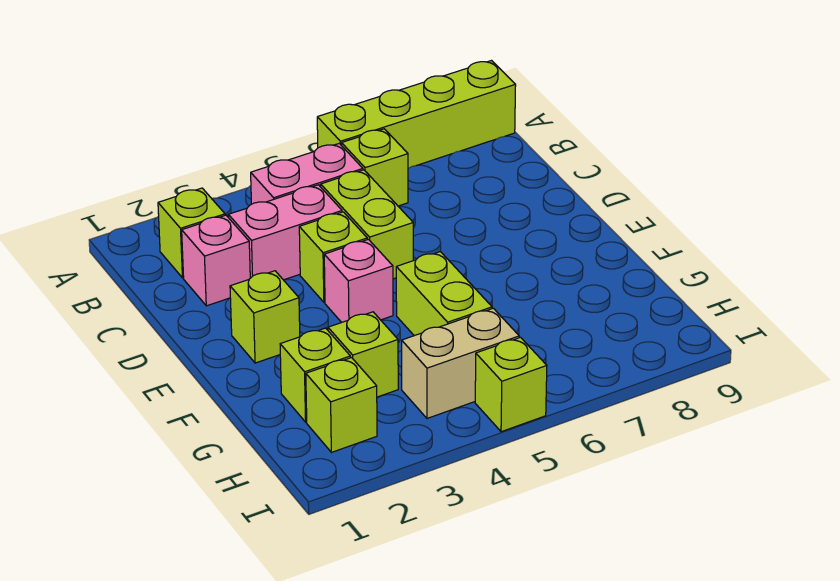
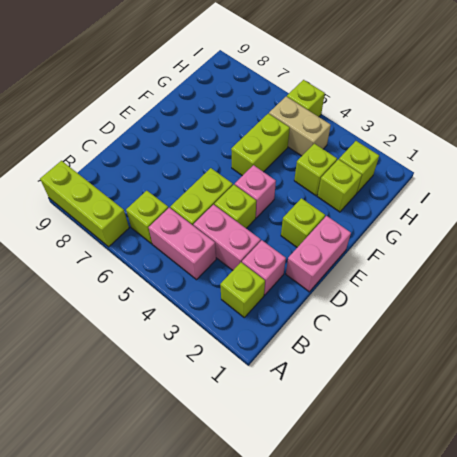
lime brick A6:A9 level 1 -> lime brick A7:A9 level 1
none -> pink brick D1:E1 level 1

